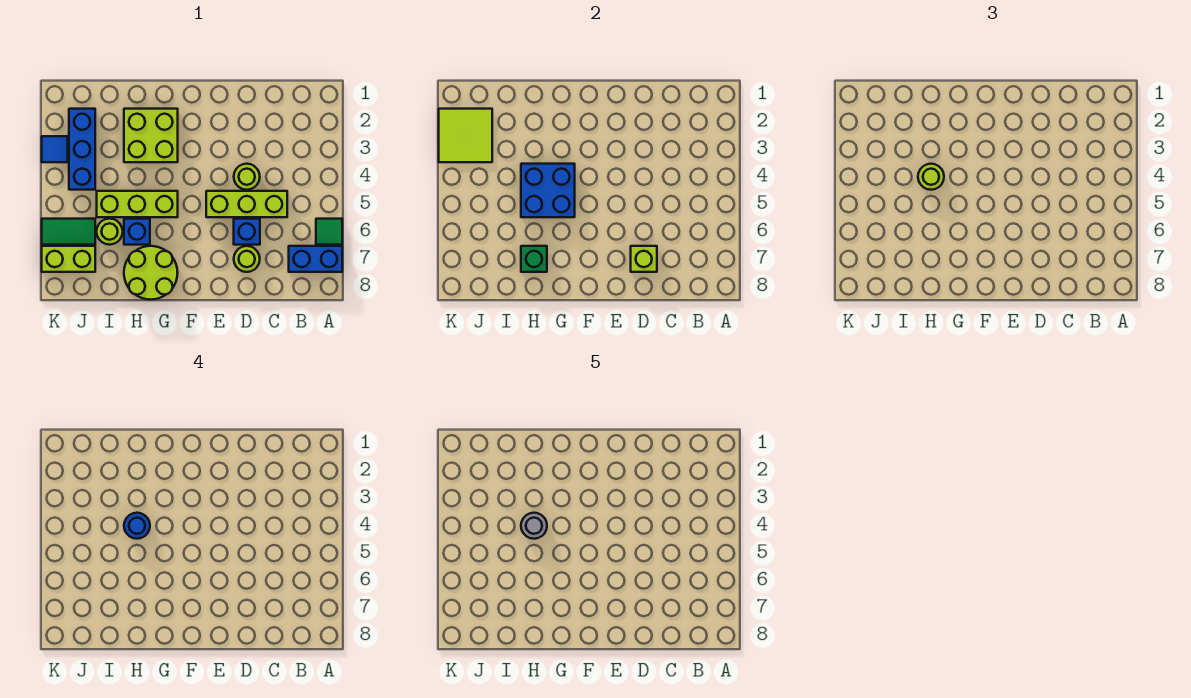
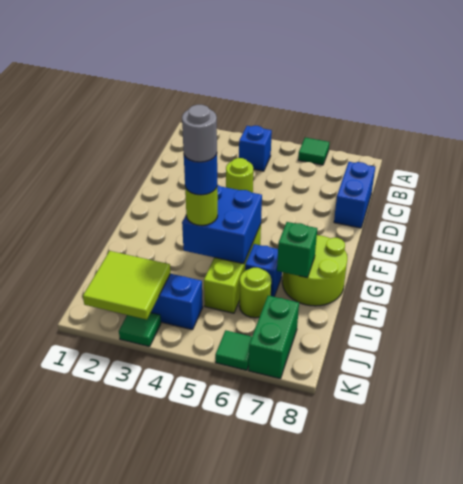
blue brick A7:B7 level 1 -> blue brick C8:D8 level 1
lime brick C5:E5 level 1 -> none
blue brick D6 level 1 -> blue brick B4 level 1
lime round brick D7 level 1 -> none
lime brick D7 level 2 -> none
lime brick G2:H3 level 1 -> none
green tile J6:K6 level 1 -> green tile K6 level 1
lime brick J7:K7 level 1 -> green brick J7:K7 level 1
blue tile K3 level 1 -> green tile K3 level 1

